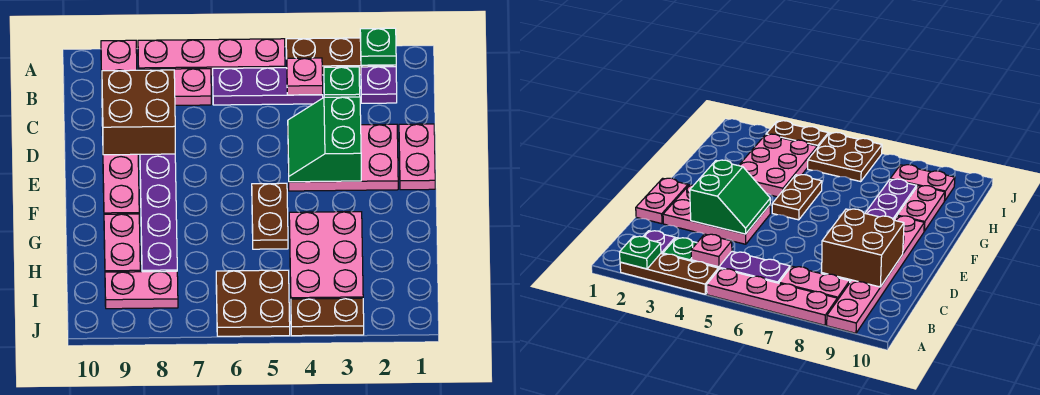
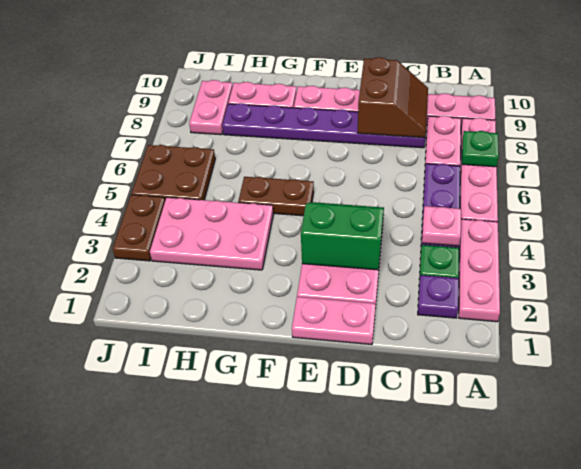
brown plate A2:A4 level 1 -> pink plate A2:A4 level 1
green plate A2 level 2 -> green plate A7 level 2
brown brick C8:D9 level 2 -> brown slope C8:D9 level 2 top D

